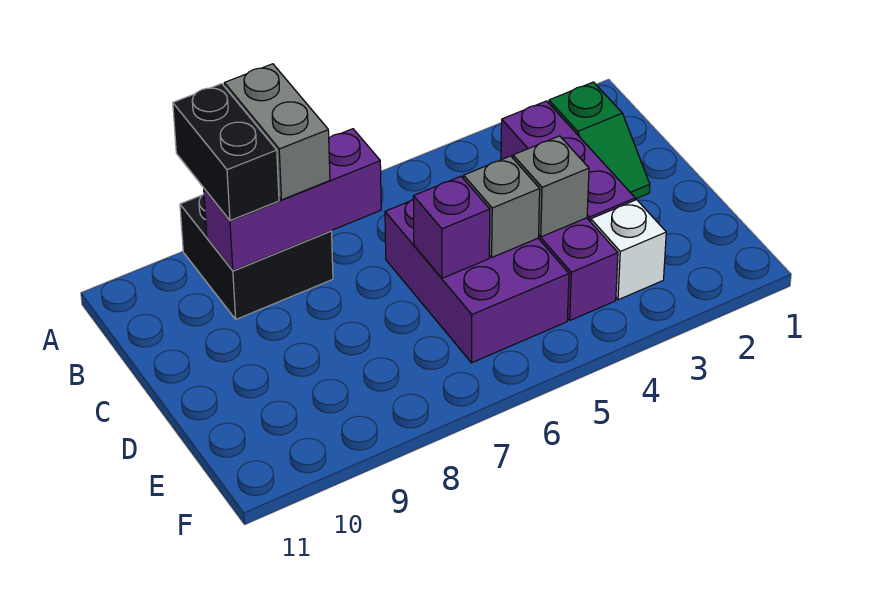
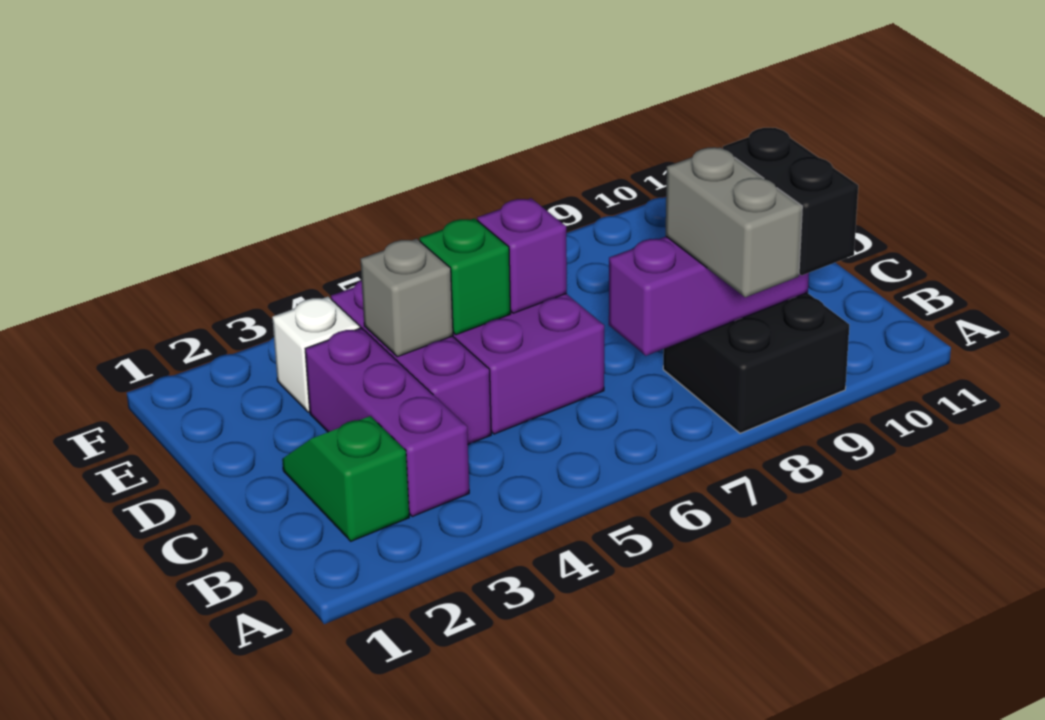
grey brick D5 level 2 -> green brick D5 level 2

